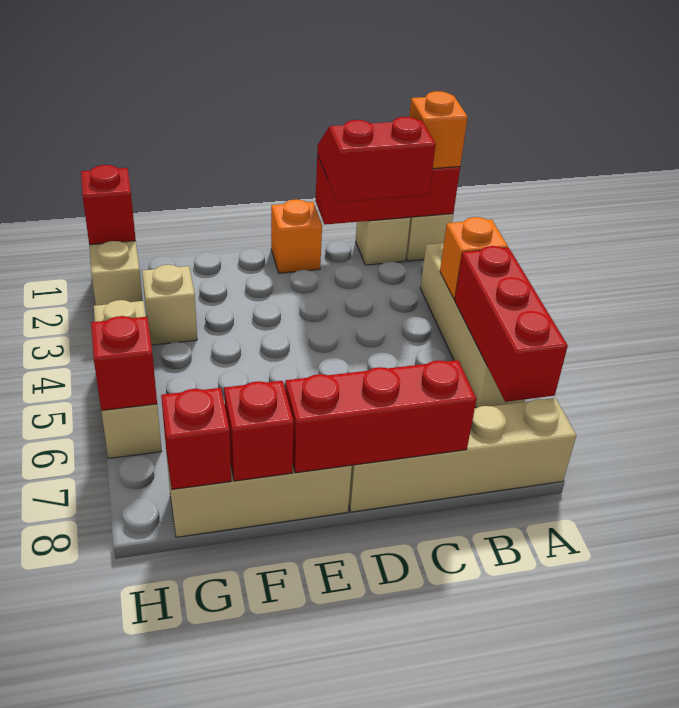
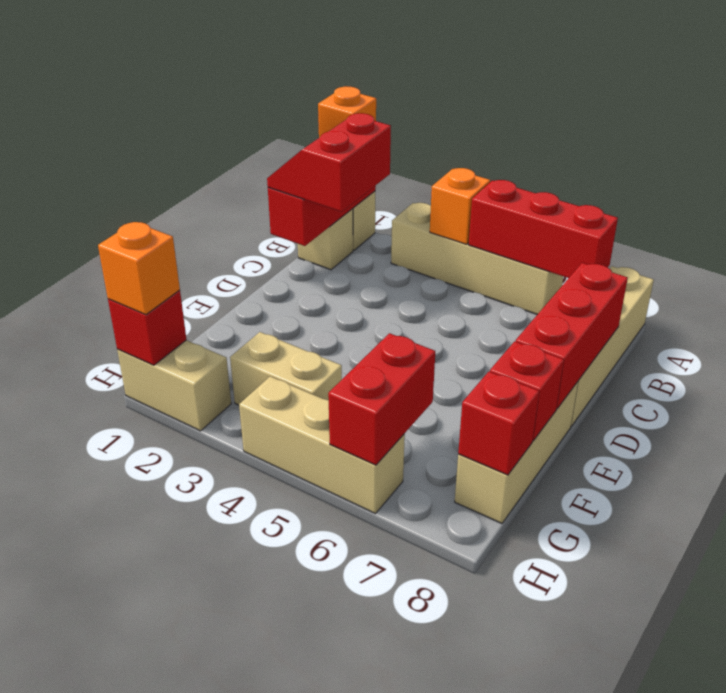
orange brick D1 level 1 -> orange brick H1 level 3
tan brick G3 level 1 -> tan brick G3:G4 level 1
red brick H6 level 2 -> red brick G6:H6 level 2

